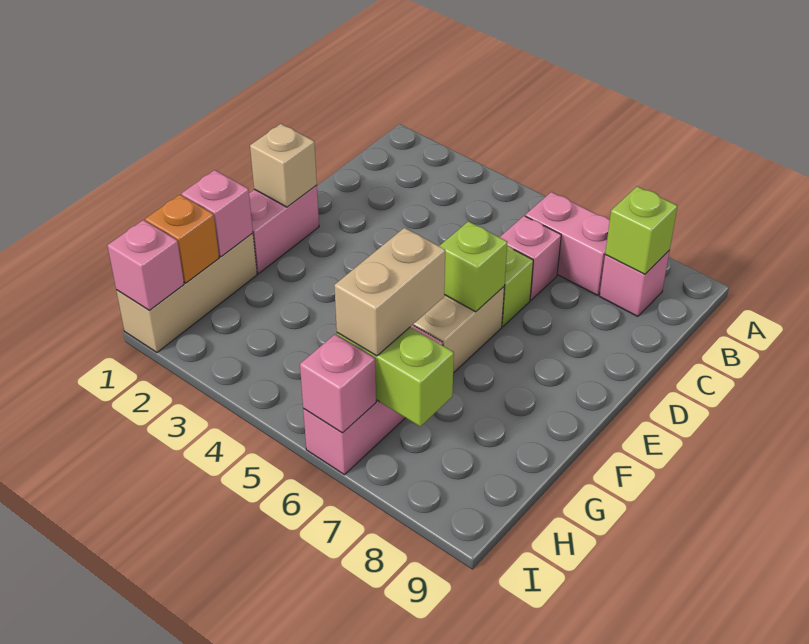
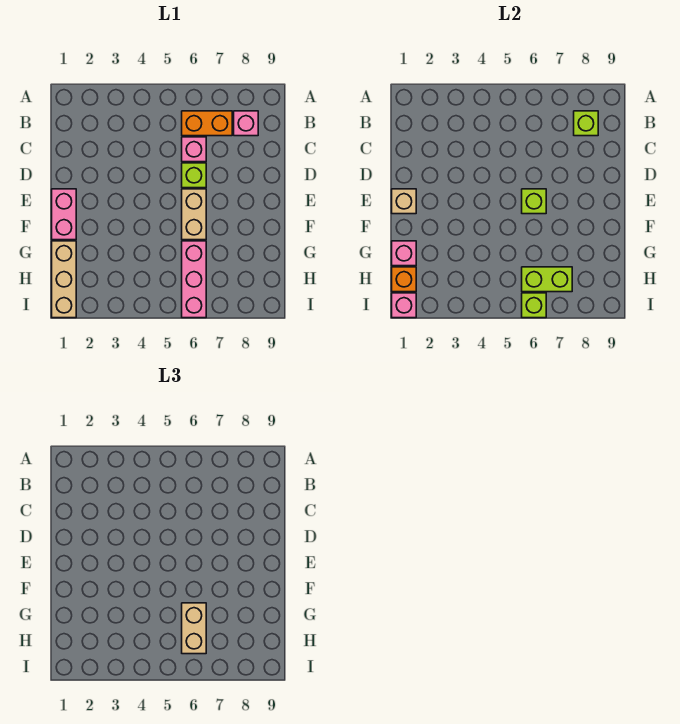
pink brick B6:B7 level 1 -> orange brick B6:B7 level 1
pink brick I6 level 2 -> lime brick I6 level 2

